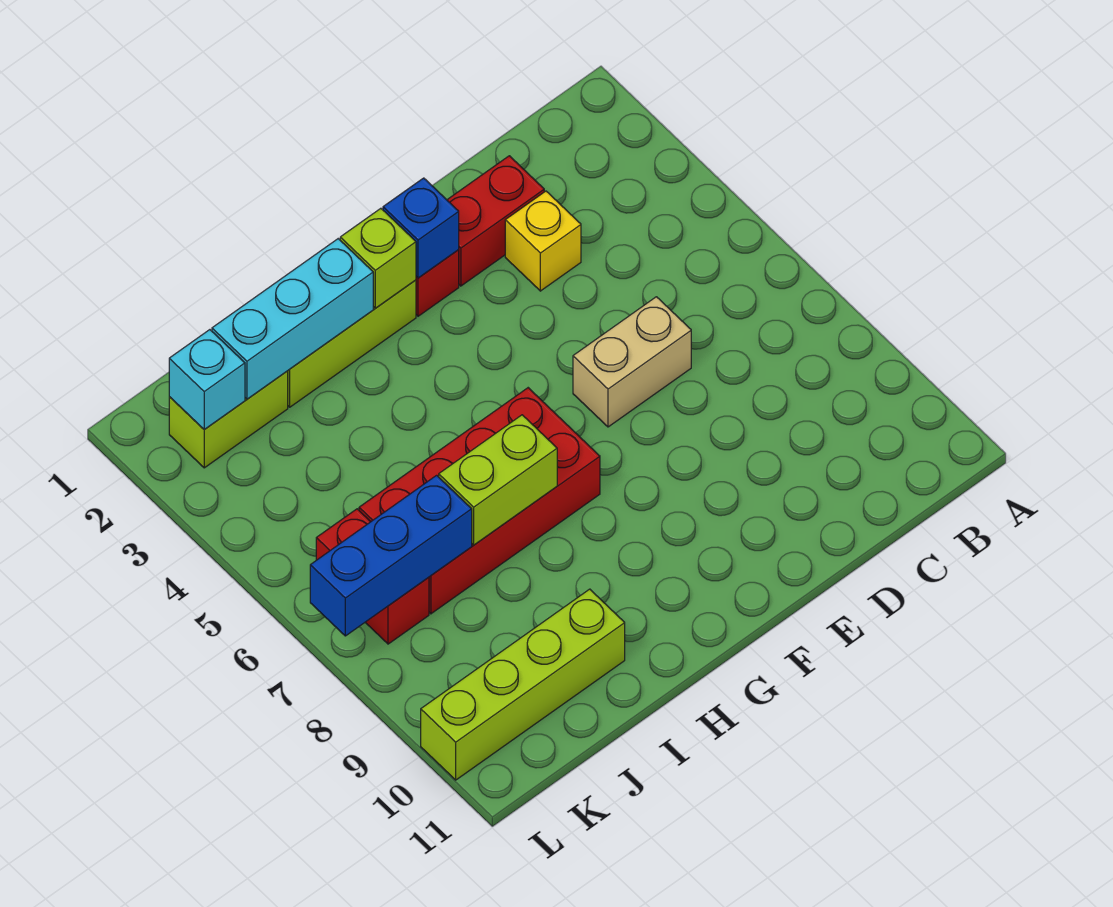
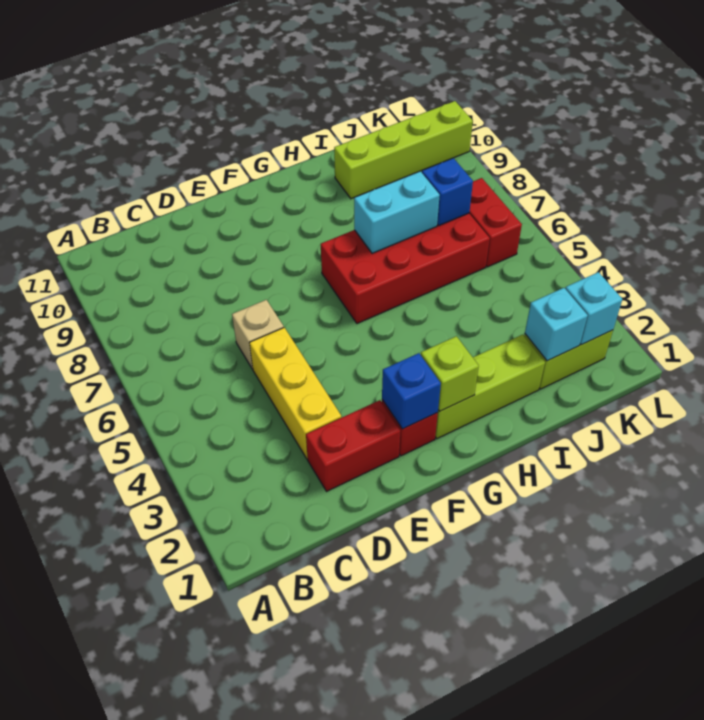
yellow brick D3 level 1 -> yellow brick D3:D5 level 1
tan brick D6:E6 level 1 -> tan brick D6 level 1
cyan brick H2:J2 level 2 -> cyan brick J2 level 2
lime brick H7:I7 level 2 -> cyan brick H7:I7 level 2
blue brick J7:L7 level 2 -> blue brick J7 level 2

